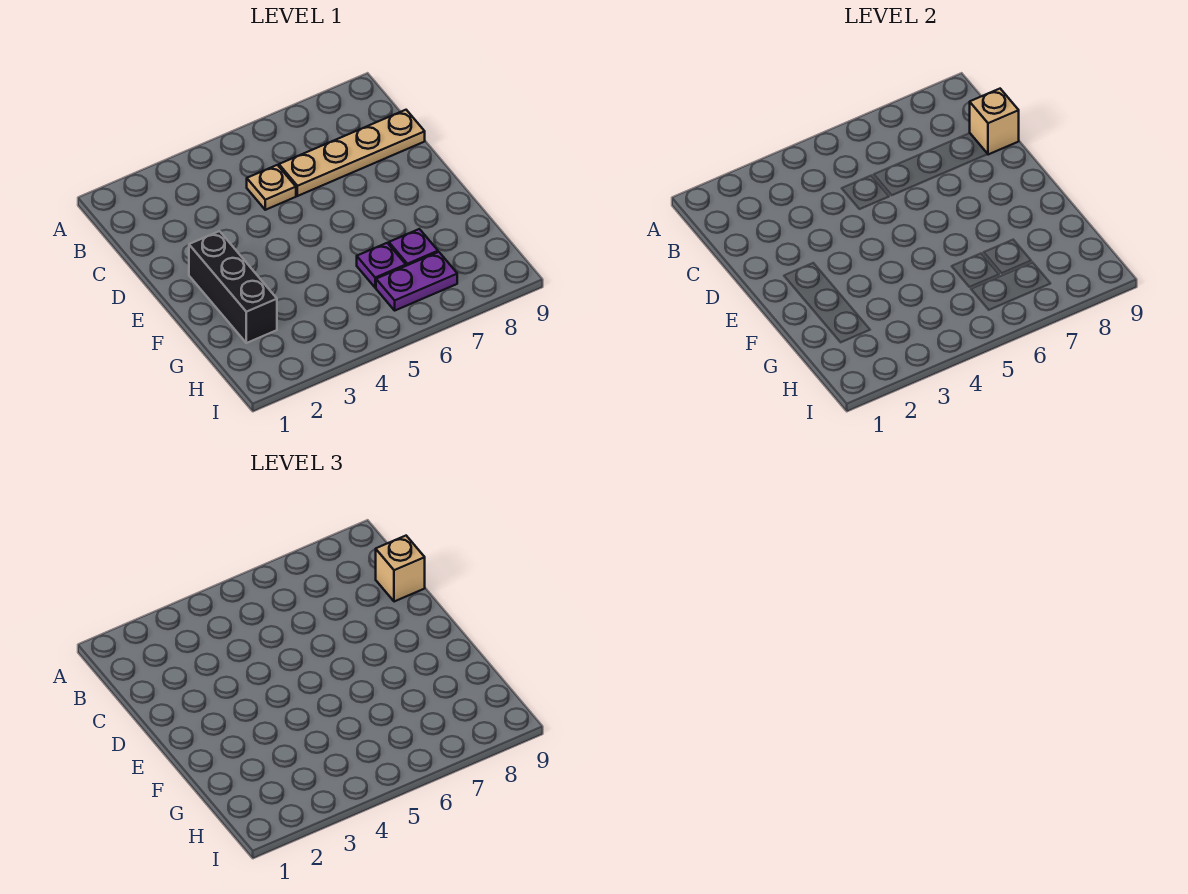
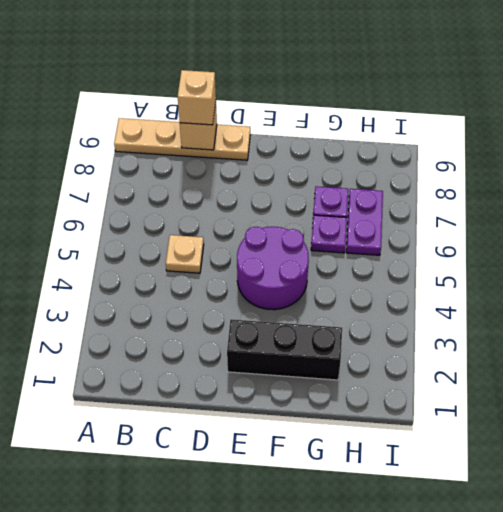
tan plate C6:C9 level 1 -> tan plate A9:D9 level 1
none -> purple round brick E4:F5 level 1

